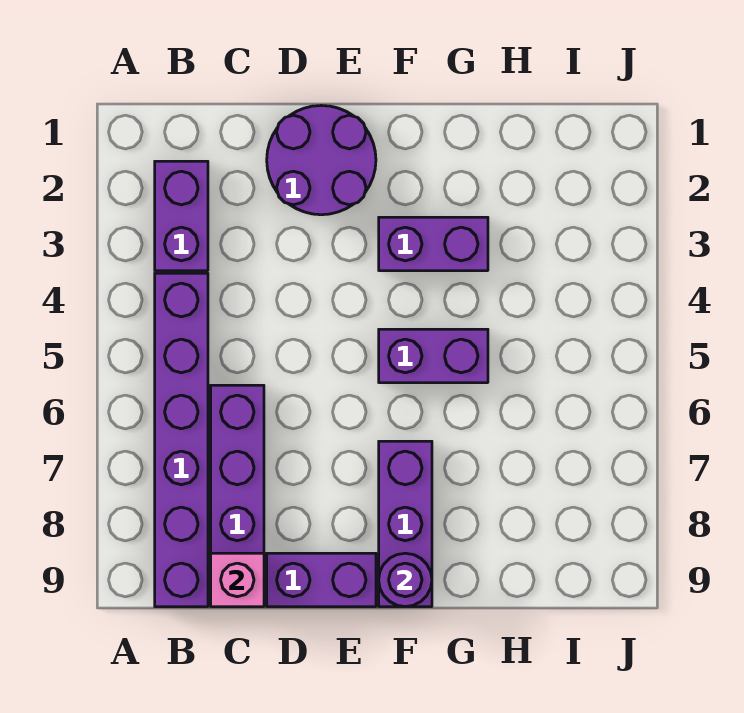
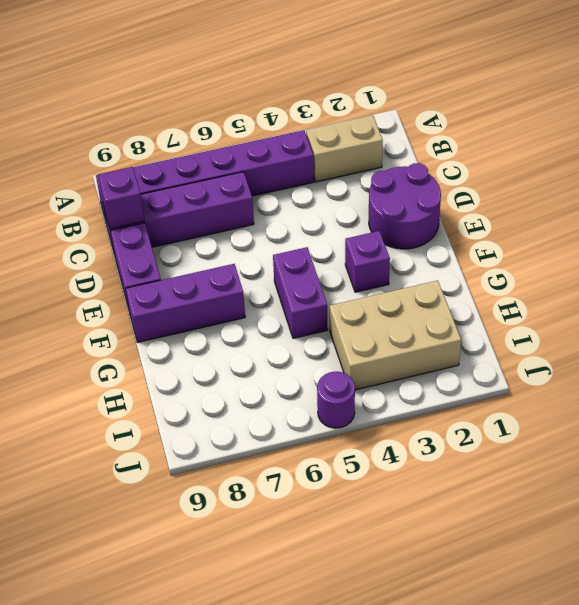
purple brick B2:B3 level 1 -> tan brick B2:B3 level 1
pink brick C9 level 2 -> purple brick C9 level 2
purple brick F3:G3 level 1 -> purple brick F3 level 1
purple round brick F9 level 2 -> purple round brick J5 level 1
none -> tan brick H2:I4 level 1

